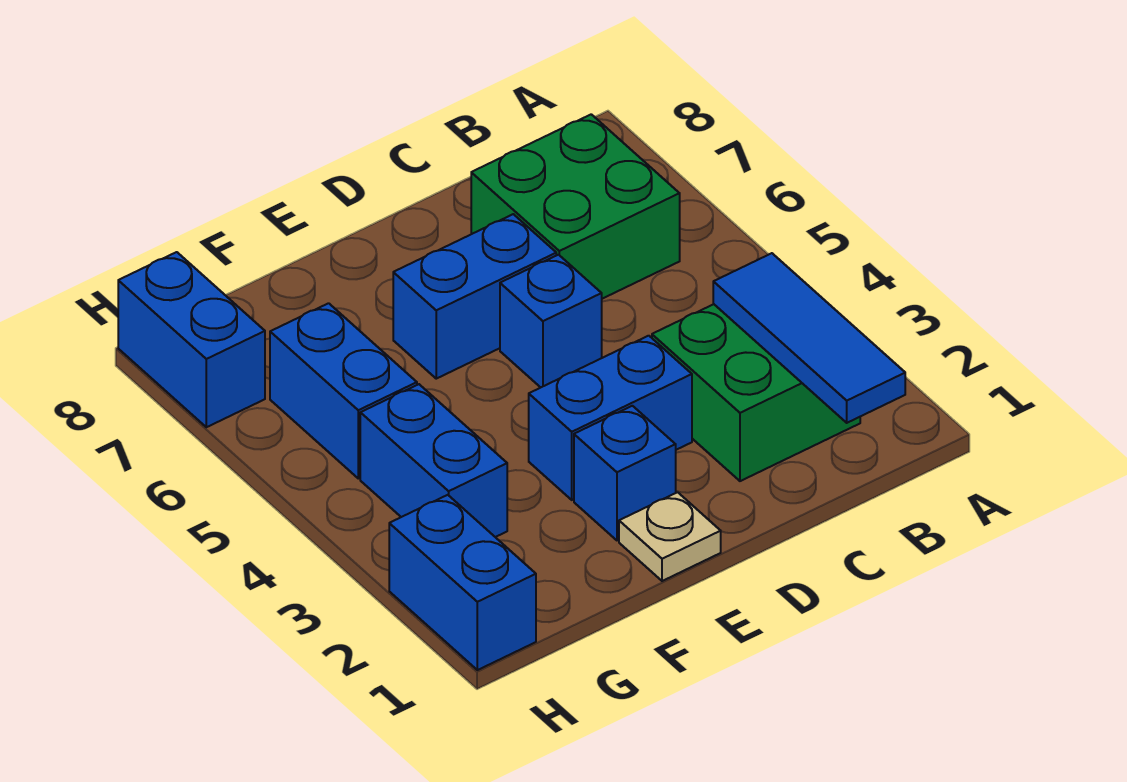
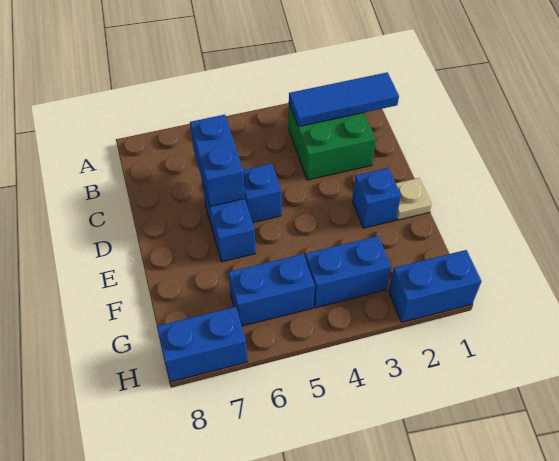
green brick B6:C7 level 1 -> none
blue brick D3:E3 level 1 -> blue brick C6:D6 level 2

